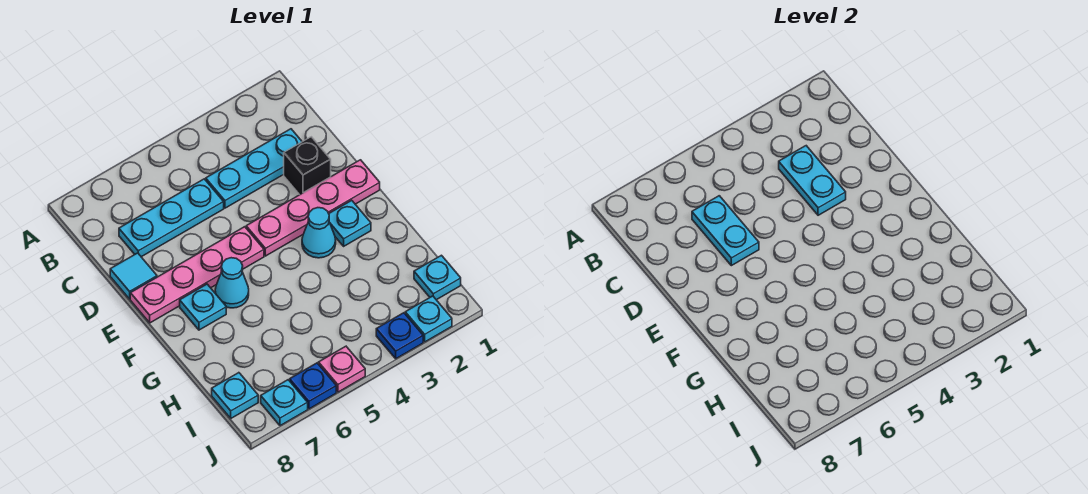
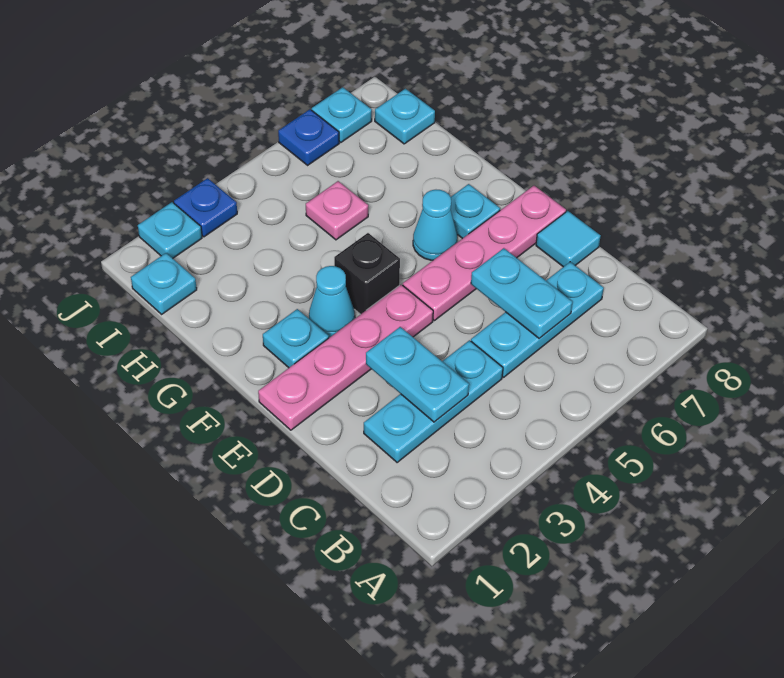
black brick D2 level 1 -> black brick F4 level 1
pink plate J5 level 1 -> pink plate H5 level 1

